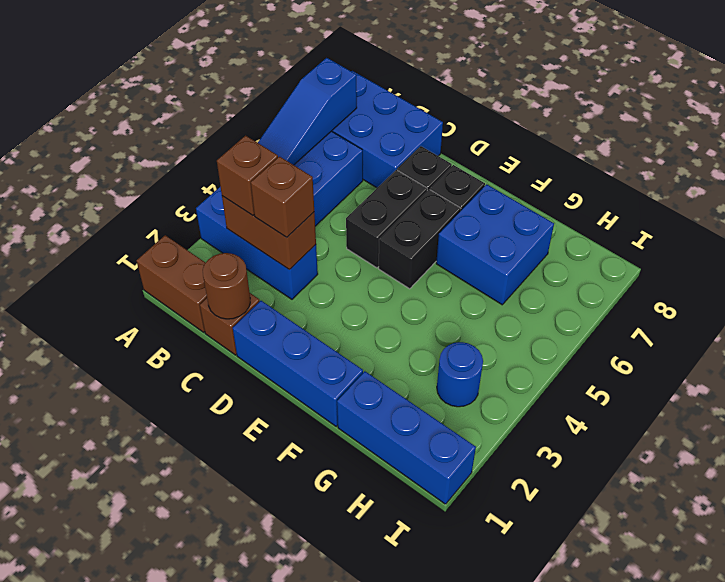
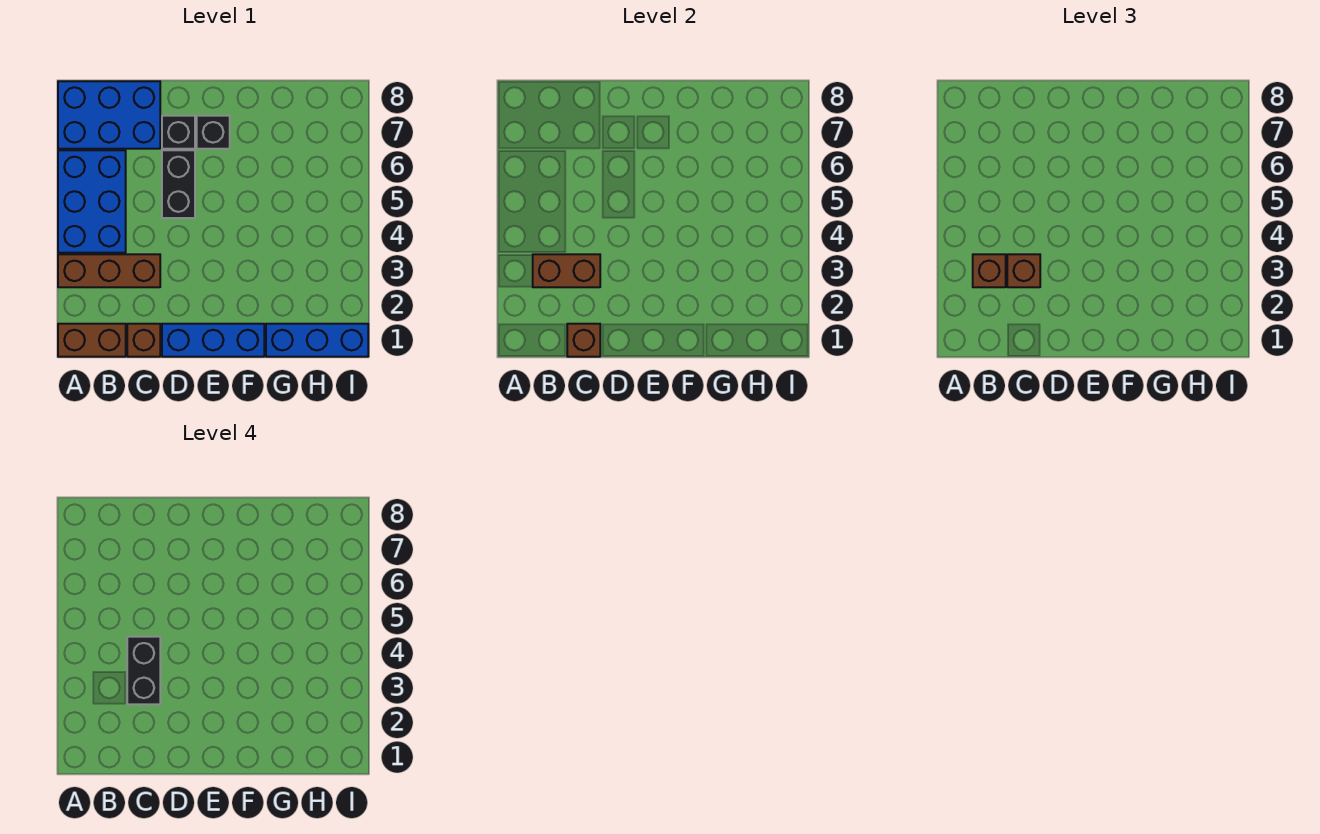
blue brick A3:C3 level 1 -> brown brick A3:C3 level 1
blue slope A5:A7 level 2 top 7 -> none
brown round brick C1 level 2 -> brown brick C1 level 2
black brick E5:E6 level 1 -> black brick C3:C4 level 4
blue brick F6:G7 level 1 -> none
blue round brick H3 level 1 -> none

